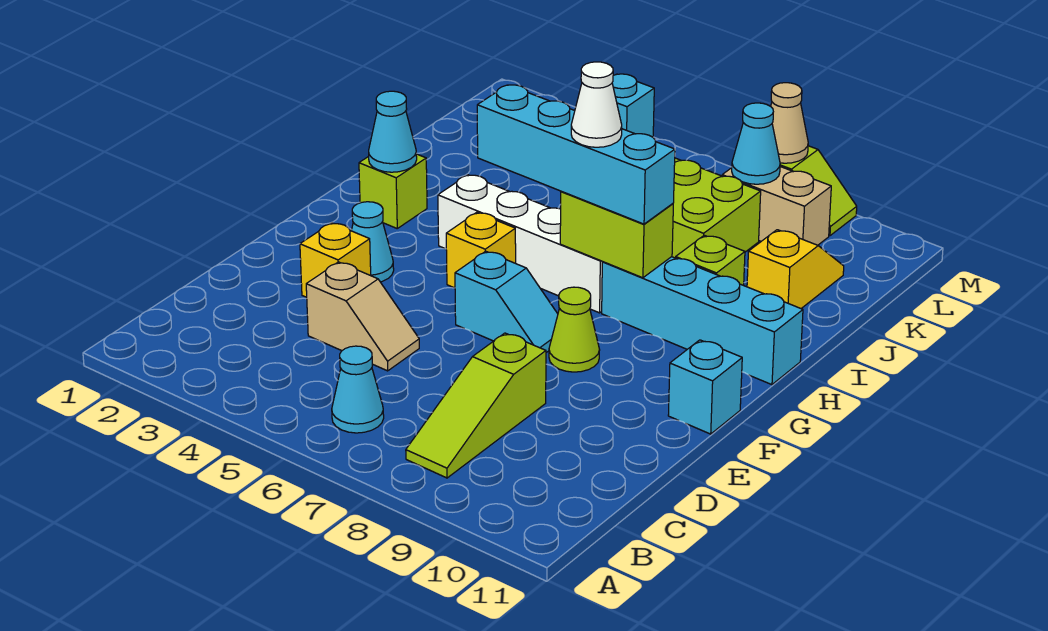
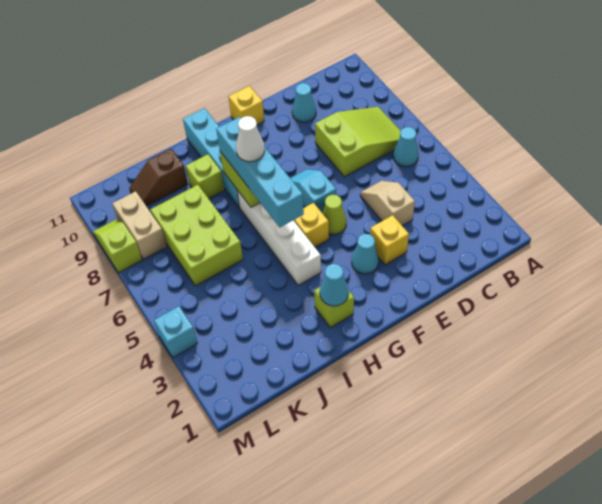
lime slope B8:D8 level 1 top D -> lime slope B7:D8 level 1 top D
lime cone F8 level 1 -> lime cone F5 level 1
cyan brick F11 level 1 -> yellow brick F11 level 1
yellow slope J10:K10 level 1 top J -> brown slope J10:K10 level 1 top J
cyan cone L8 level 2 -> cyan cone D10 level 1
tan cone M8 level 2 -> none

